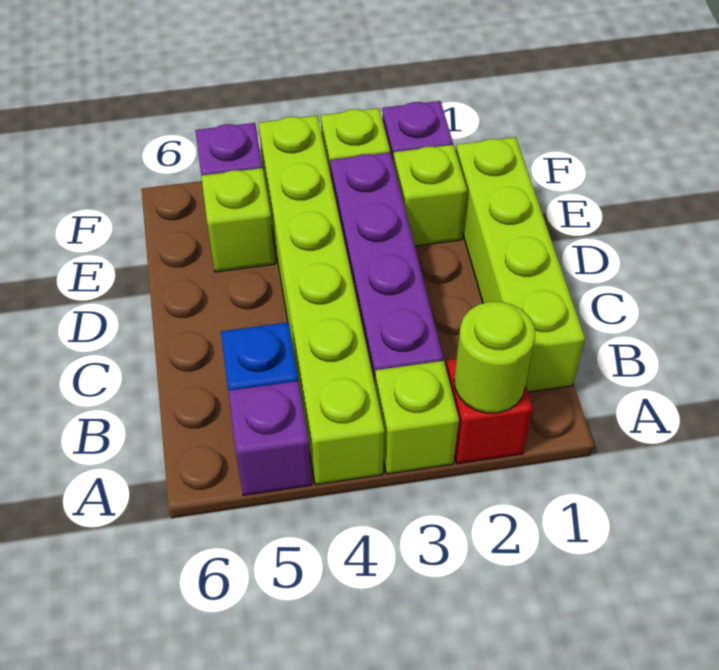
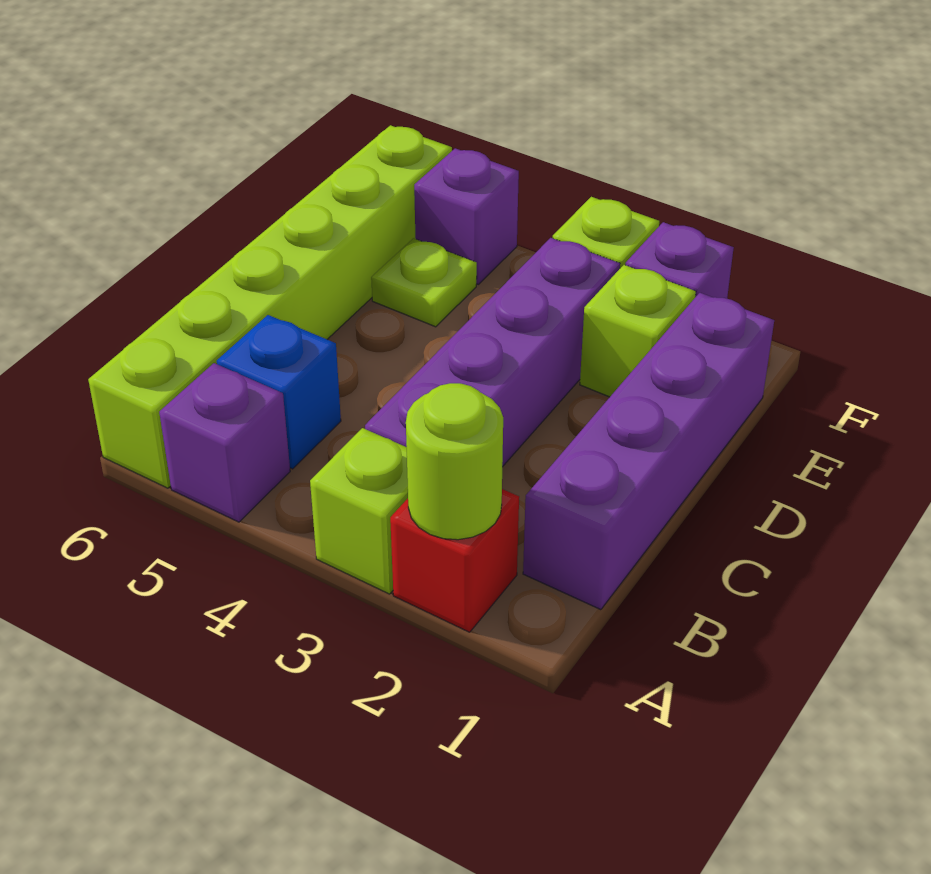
lime brick A4:F4 level 1 -> lime brick A6:F6 level 1
lime brick B1:E1 level 1 -> purple brick B1:E1 level 1
lime brick E5 level 1 -> lime plate E5 level 1

